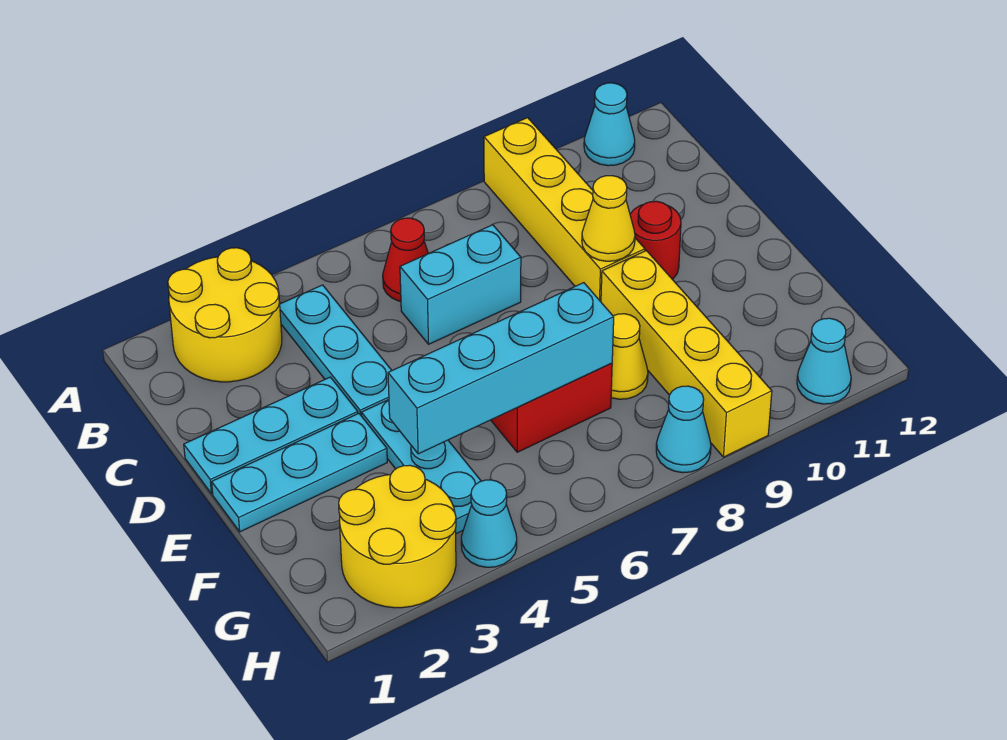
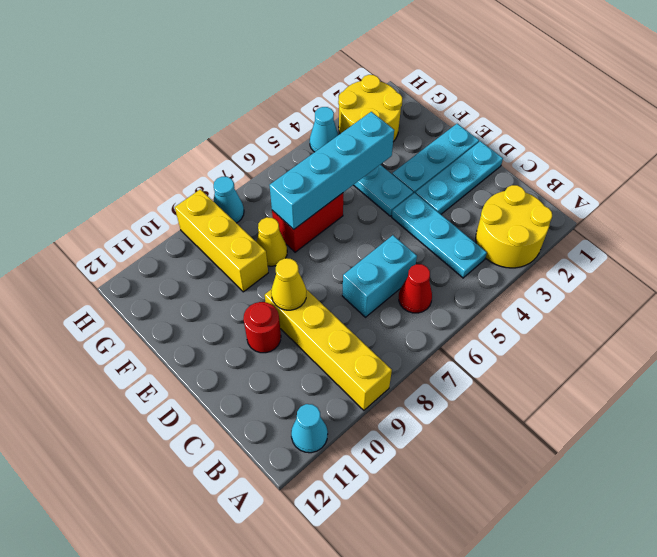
yellow brick E9:H9 level 1 -> yellow brick F9:H9 level 1
cyan cone H11 level 1 -> none

